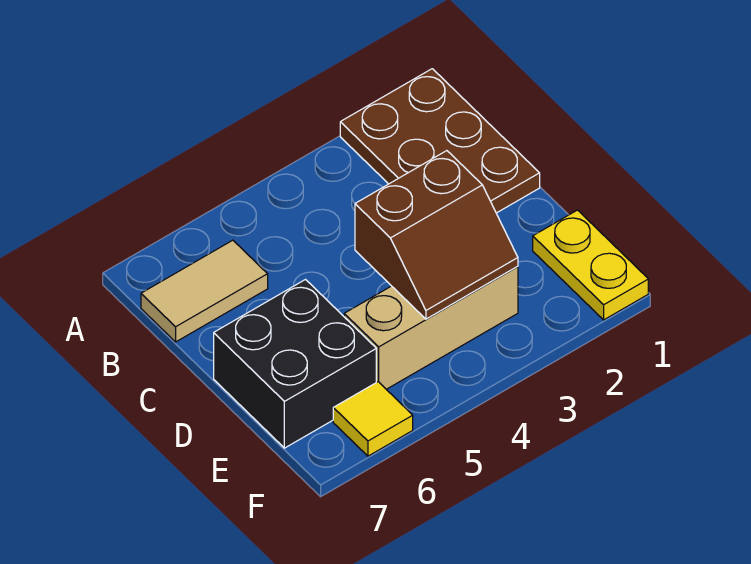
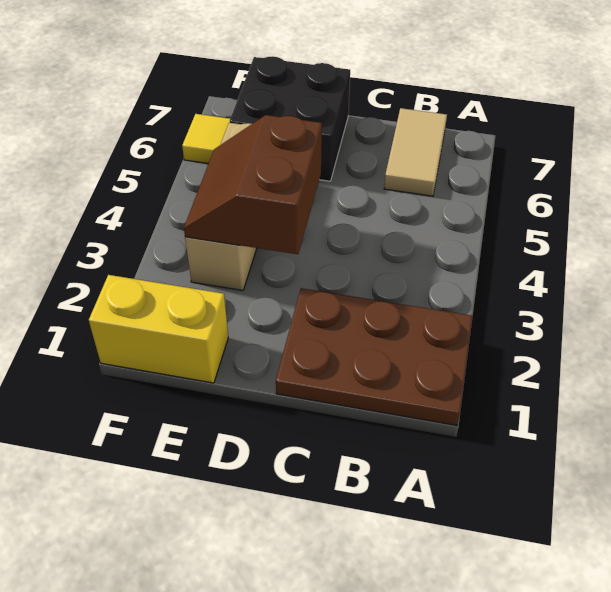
yellow plate E1:F1 level 1 -> yellow brick E1:F1 level 1

